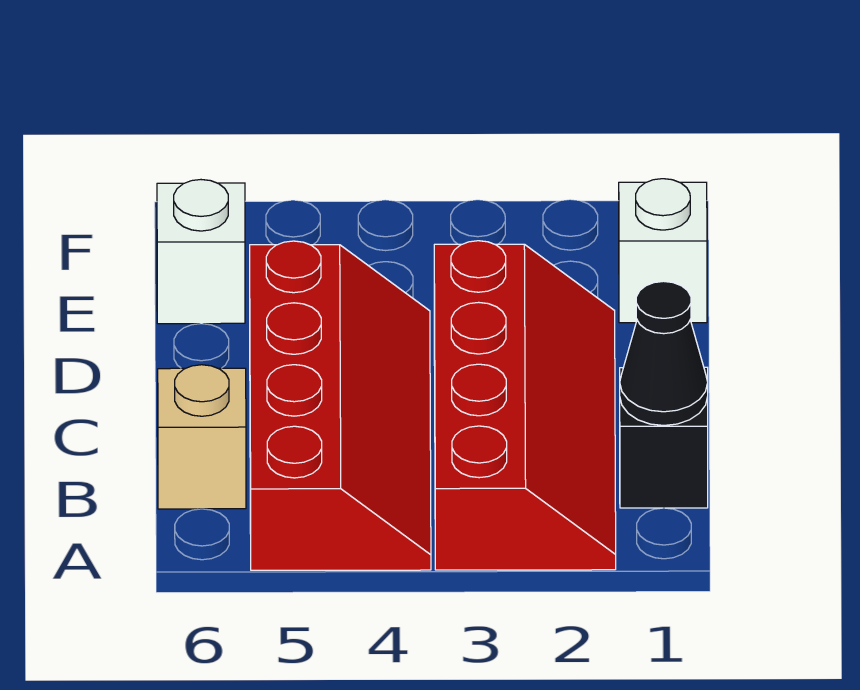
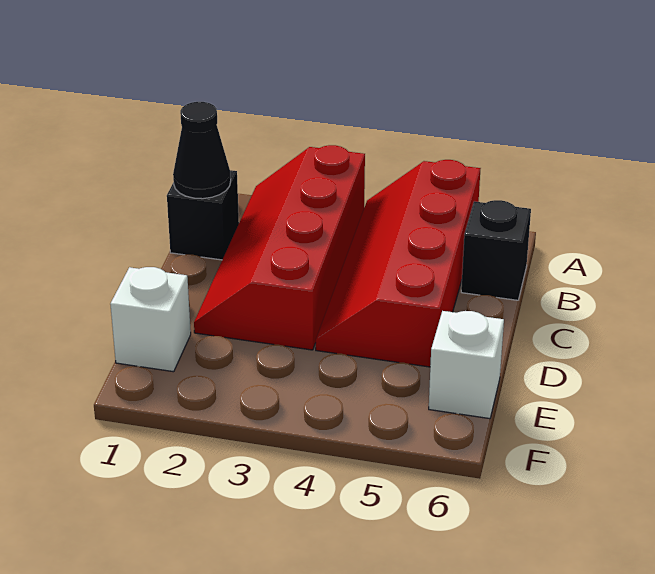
tan brick B6 level 1 -> black brick B6 level 1

